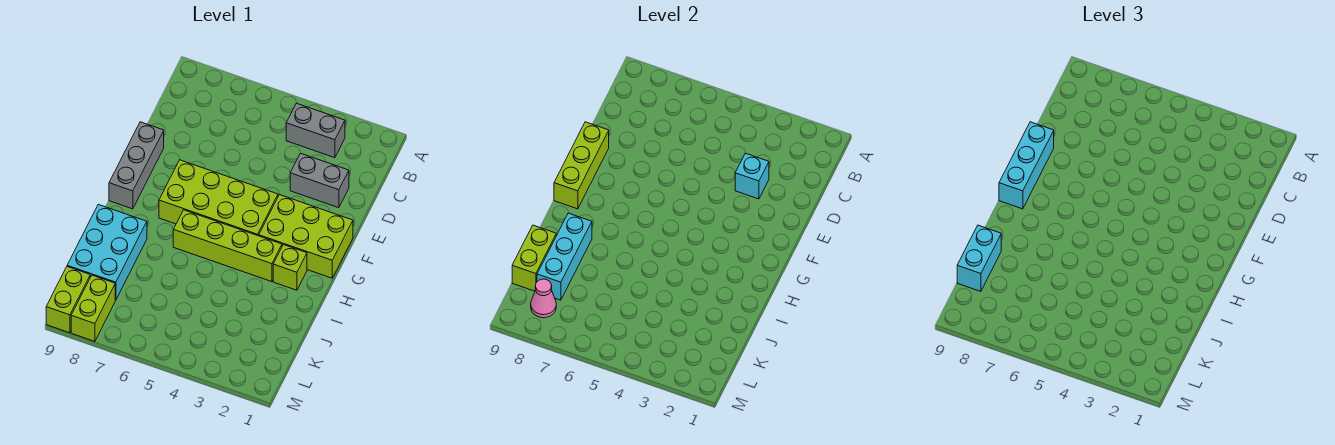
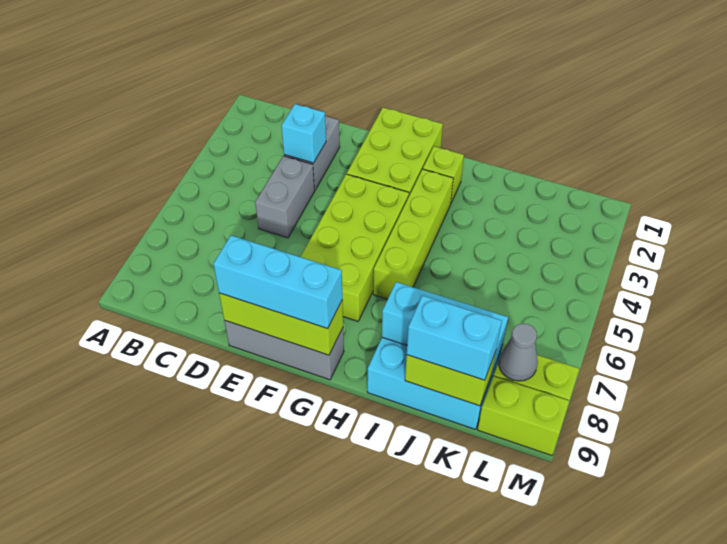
grey brick B3:B4 level 1 -> grey brick D4:D5 level 1
pink cone L8 level 2 -> grey cone L8 level 2

